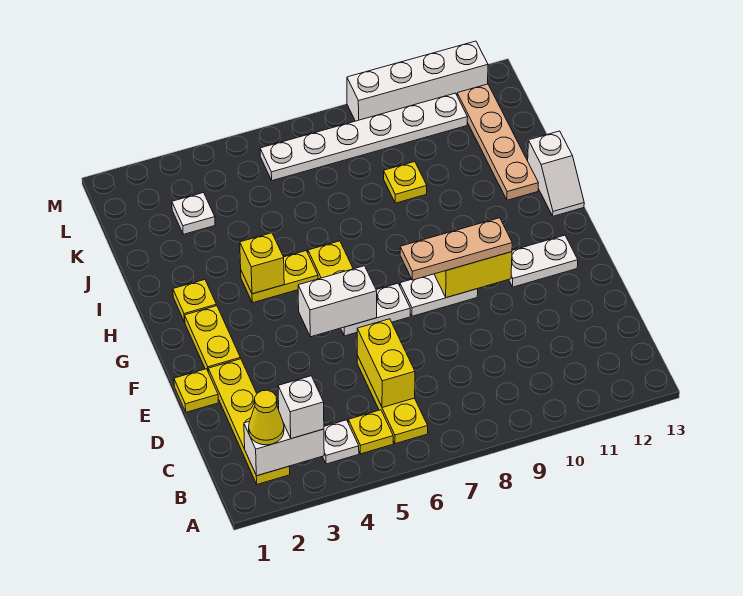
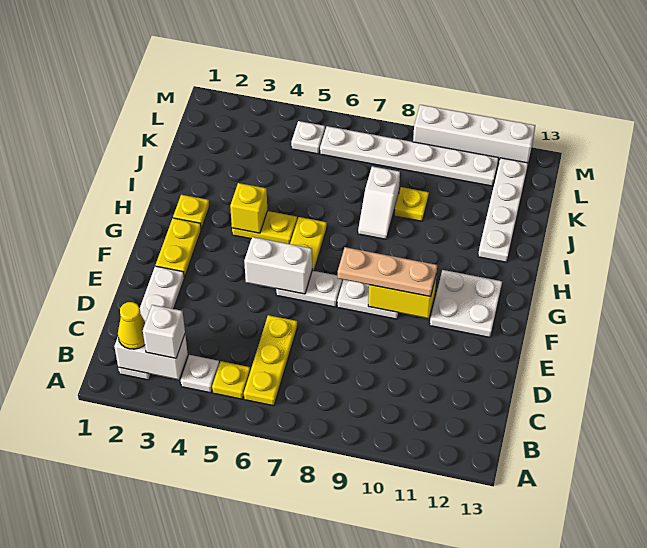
yellow plate B2:E2 level 1 -> white plate B2:E2 level 1
yellow brick C6:D6 level 2 -> none
yellow plate E1 level 1 -> none
white plate F11:F12 level 1 -> white plate F11:G12 level 1
white slope H13:I13 level 1 top I -> white slope I8:J8 level 1 top J
tan plate I12:L12 level 1 -> white plate I12:L12 level 1
white plate K3 level 1 -> white plate L5 level 1

